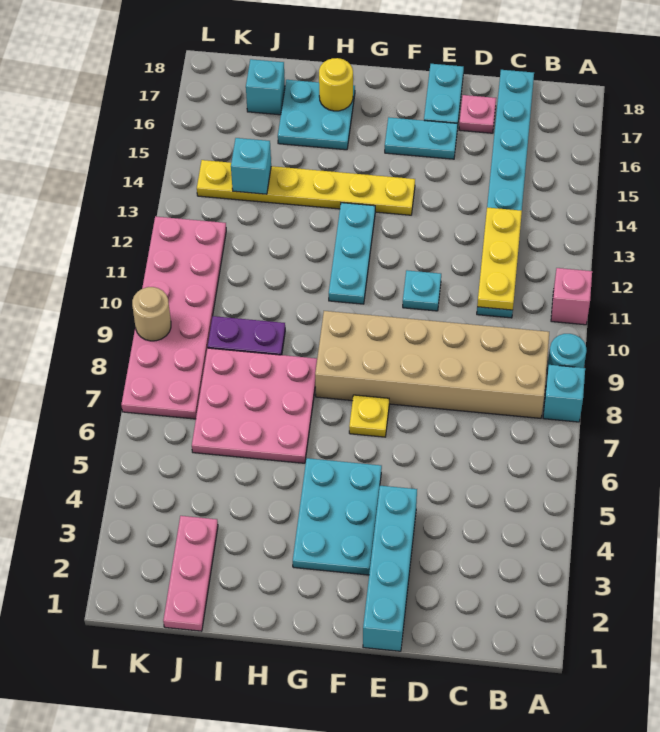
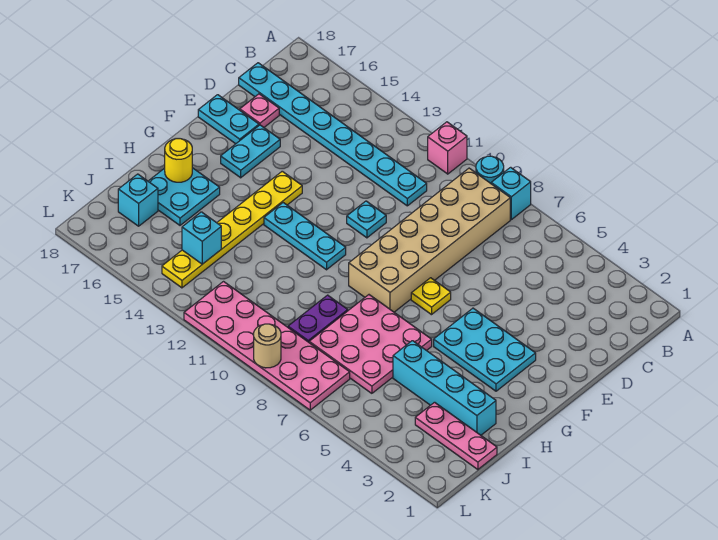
yellow plate C11:C13 level 2 -> none
cyan brick E1:E4 level 1 -> cyan brick I2:I5 level 1

